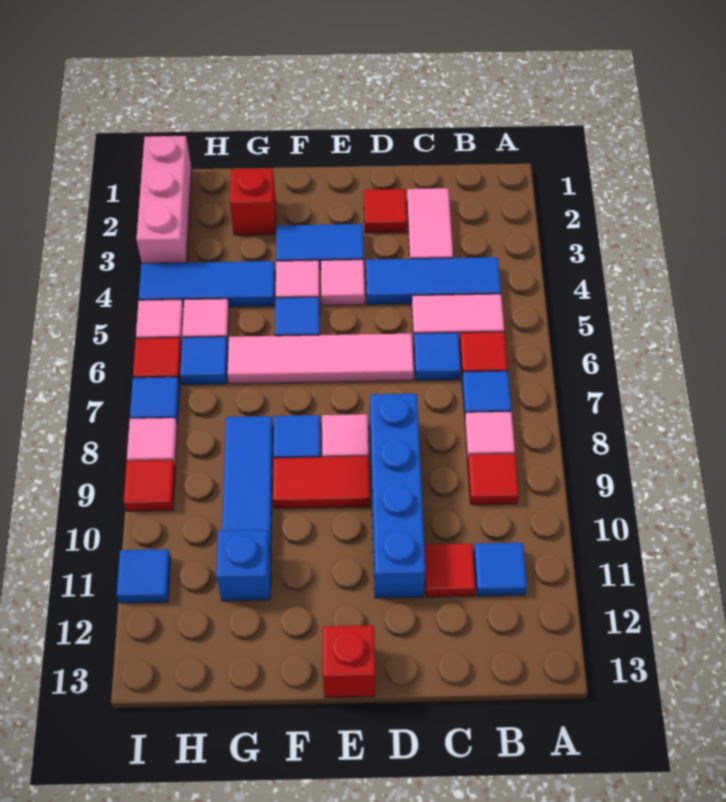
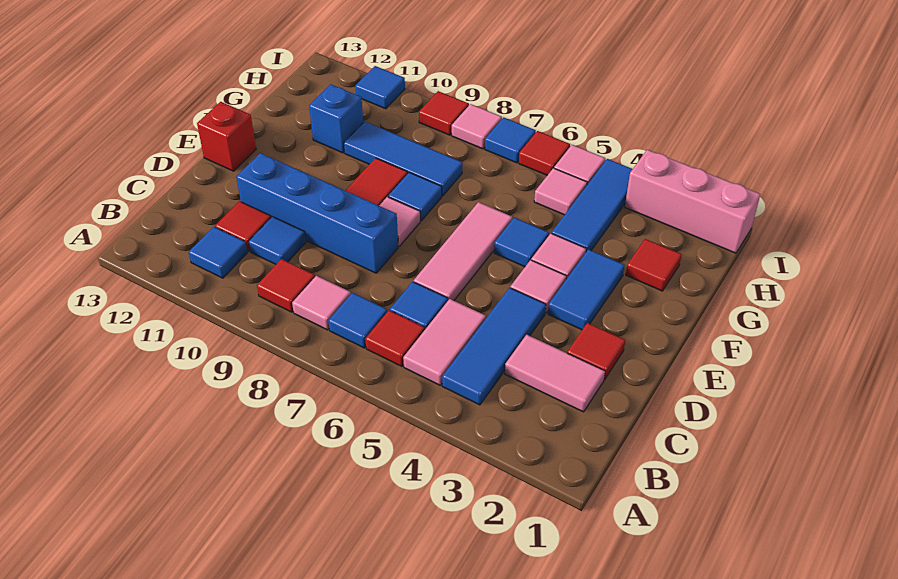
pink tile D6:G6 level 1 -> pink tile D6:F6 level 1
red brick G2 level 1 -> red tile G2 level 1
blue tile H6 level 1 -> blue tile C10 level 1

